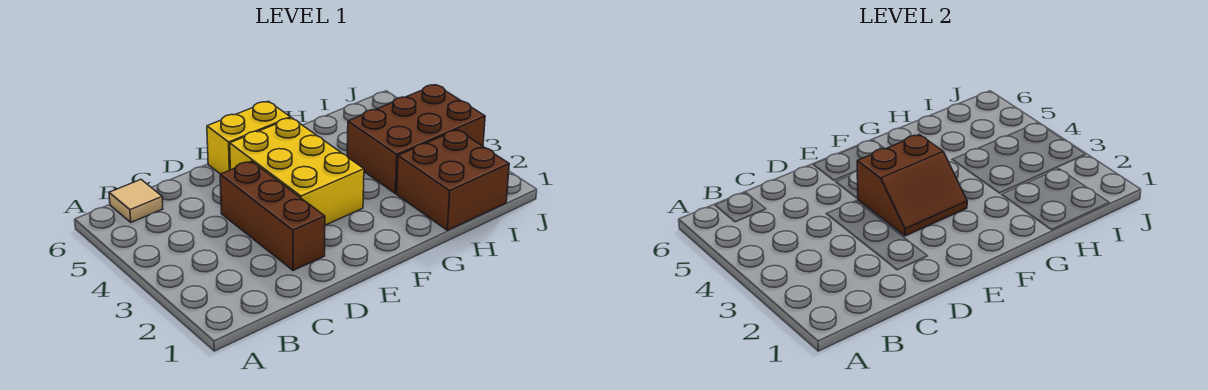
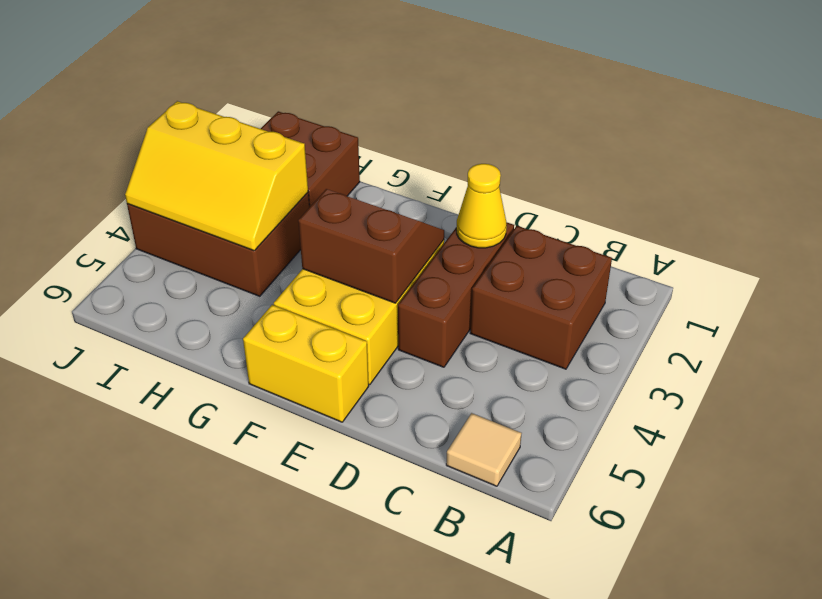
none -> brown brick B2:C3 level 1
none -> yellow cone D2 level 2
none -> yellow slope H3:J4 level 2 top 3

